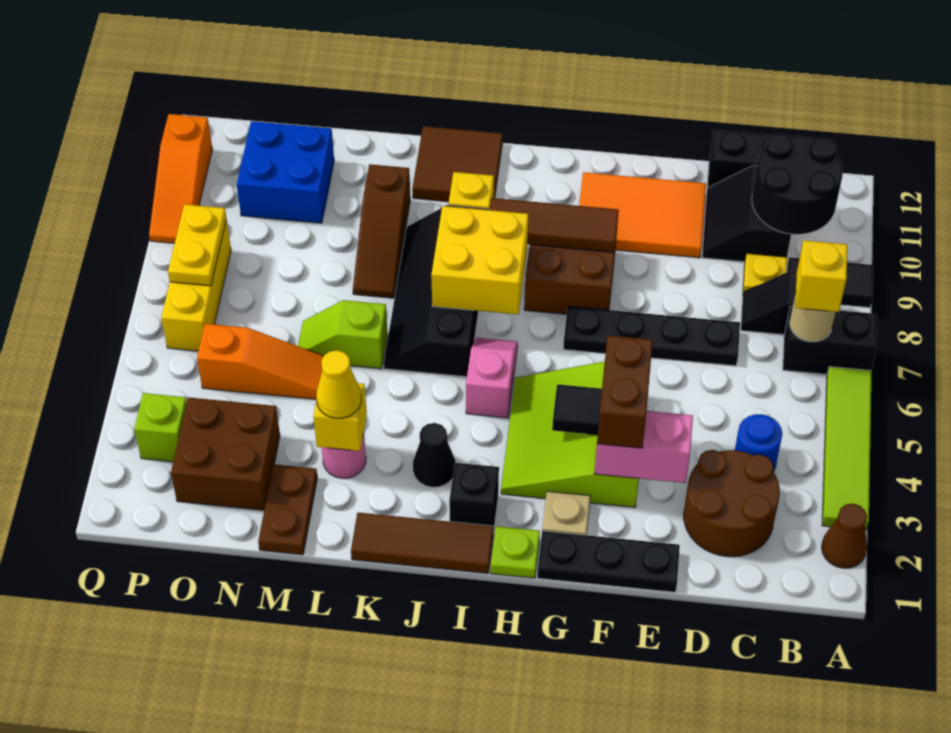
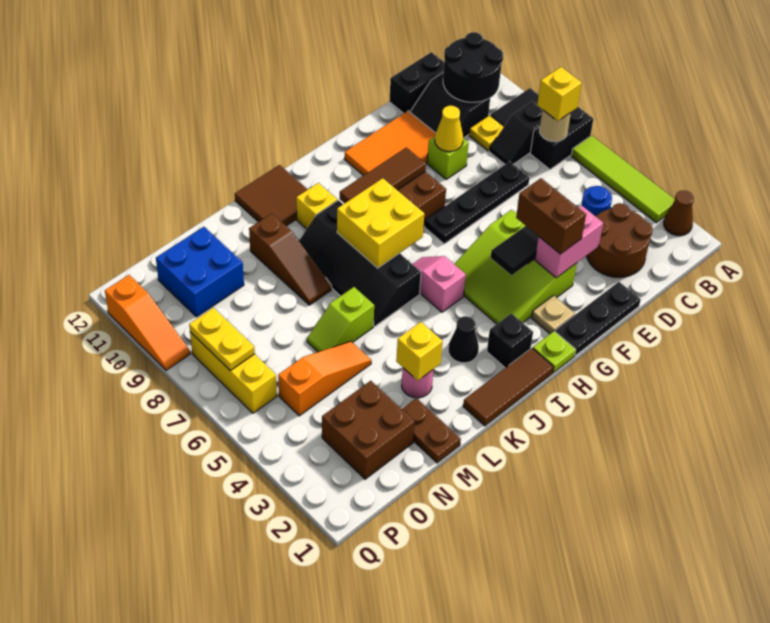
yellow cone L3 level 3 -> yellow cone E9 level 2
lime brick P3 level 1 -> lime brick E9 level 1

